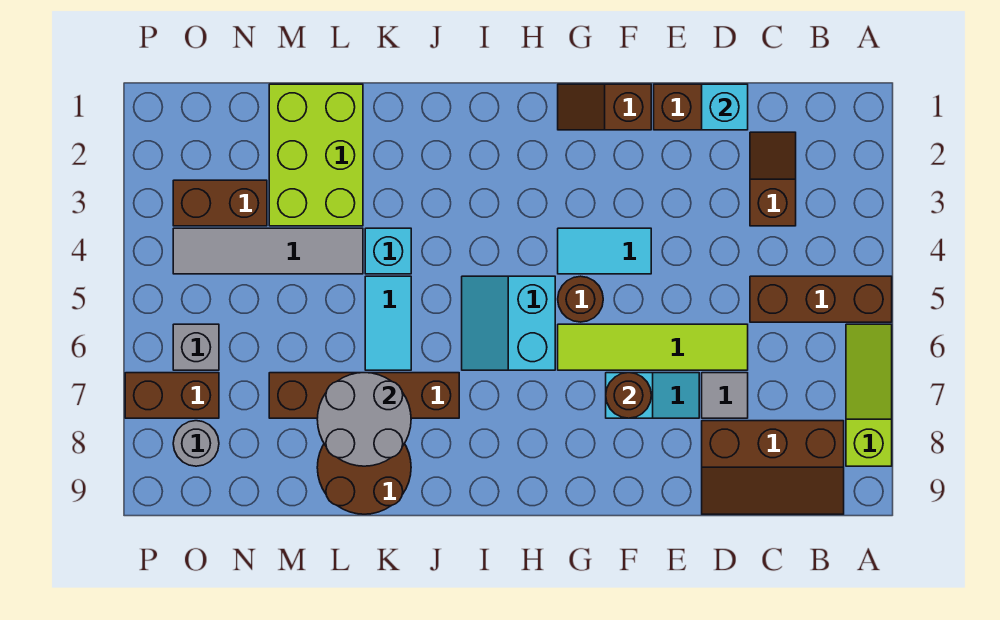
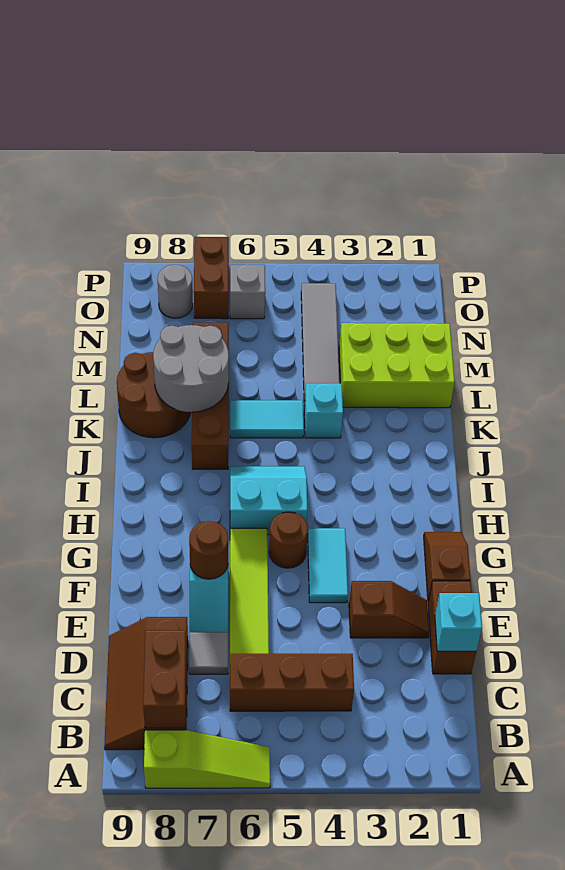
brown brick A5:C5 level 1 -> brown brick C4:C6 level 1
brown slope C2:C3 level 1 top 3 -> brown slope E2:E3 level 1 top 3
brown brick N3:O3 level 1 -> brown brick B8:C8 level 2

